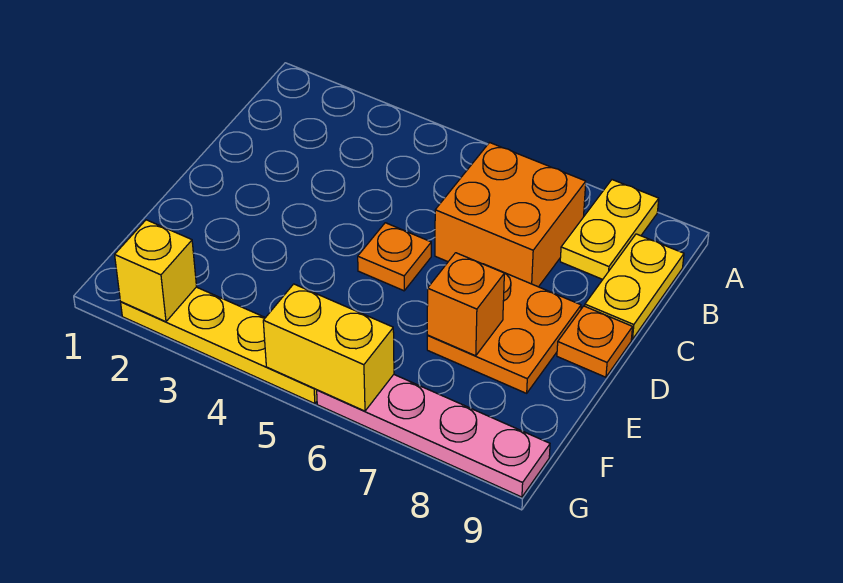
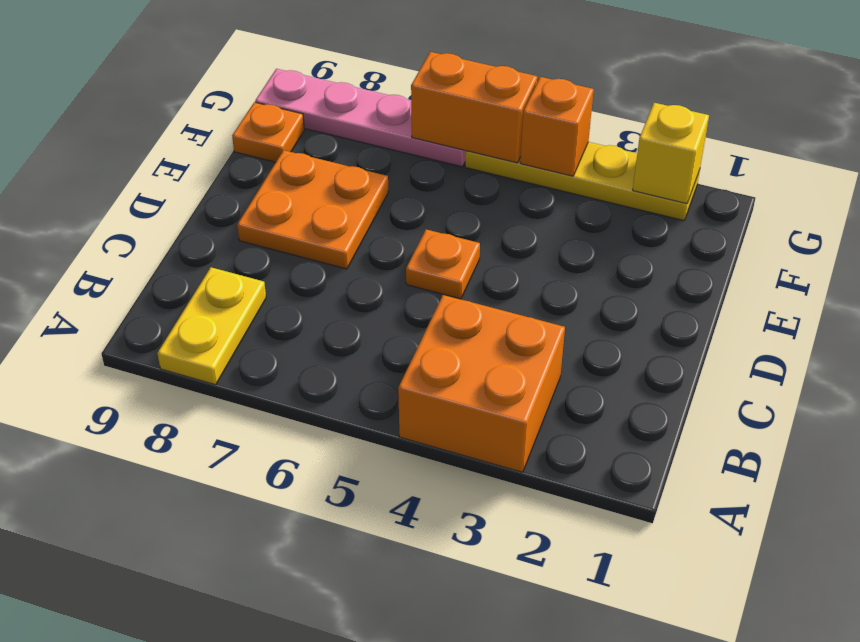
orange brick B6:C7 level 1 -> orange brick A3:B4 level 1
yellow plate B9:C9 level 1 -> none
orange plate D9 level 1 -> orange plate F9 level 1
orange brick E7 level 2 -> orange brick G4 level 2
yellow brick G5:G6 level 2 -> orange brick G5:G6 level 2

